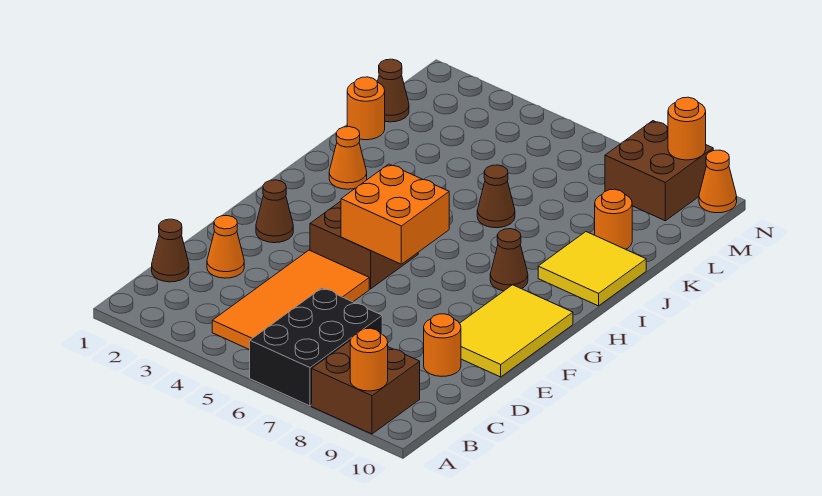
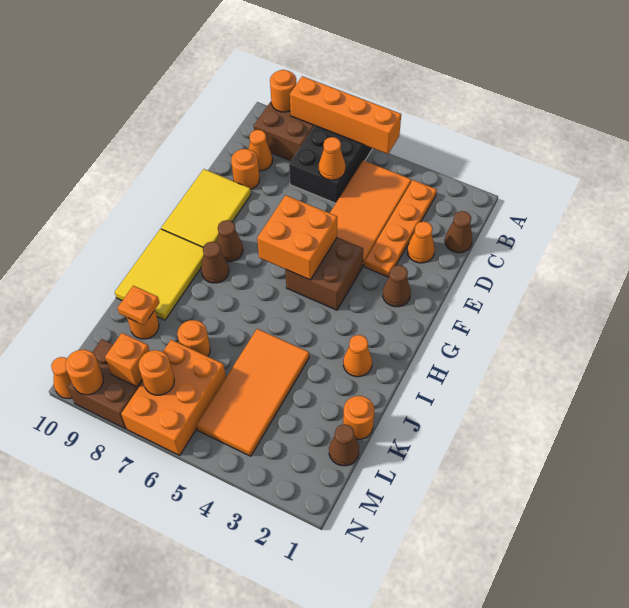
none -> orange brick A5:A8 level 2
none -> orange plate B3:E3 level 1
none -> orange cone C6 level 2
none -> orange cone C9 level 1
yellow tile I9:J10 level 1 -> yellow tile H9:J10 level 1
none -> orange tile J4:M5 level 1
brown cone J6 level 1 -> brown cone G8 level 1
none -> orange round brick K7 level 1
none -> orange plate K9 level 2
none -> orange brick L6:N7 level 1
none -> orange round brick M7 level 2
none -> orange brick M8 level 2

